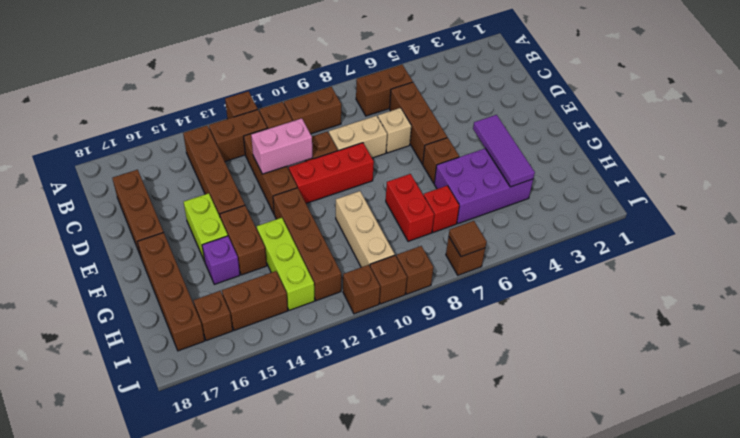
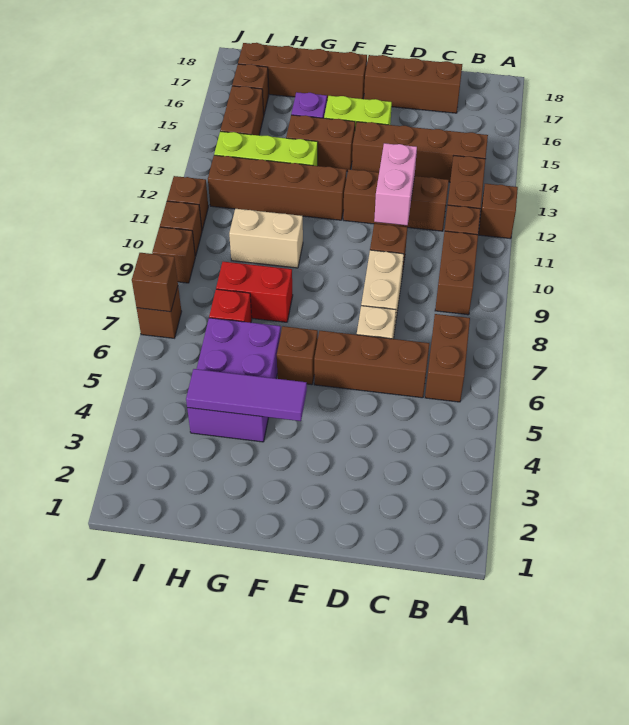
red brick E9:E11 level 1 -> none
tan brick G10:I10 level 1 -> tan brick G10:H10 level 1
brown tile J7 level 2 -> brown brick J7 level 2

